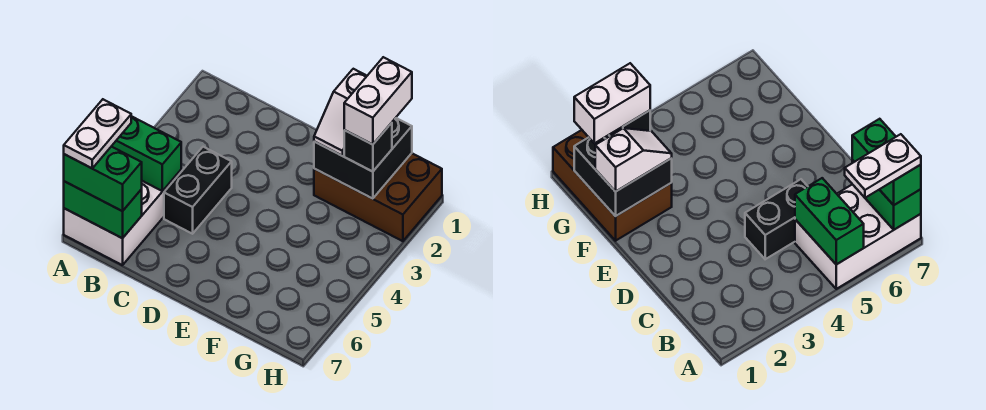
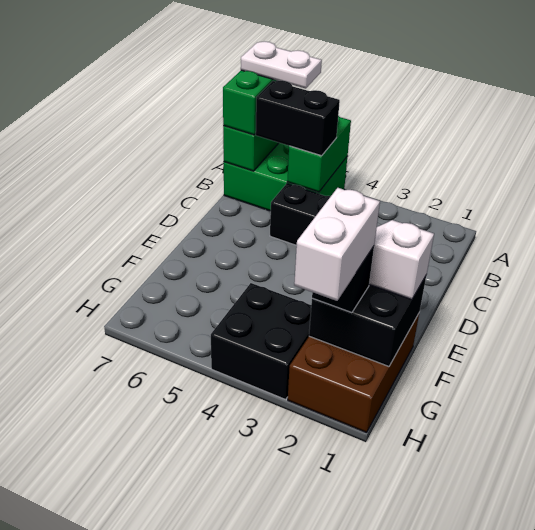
white brick A5:B7 level 1 -> green brick A5:B7 level 1
none -> black brick B5:B6 level 3
white brick G1:G2 level 4 -> white brick G2:H2 level 4
none -> black brick G3:H4 level 1

